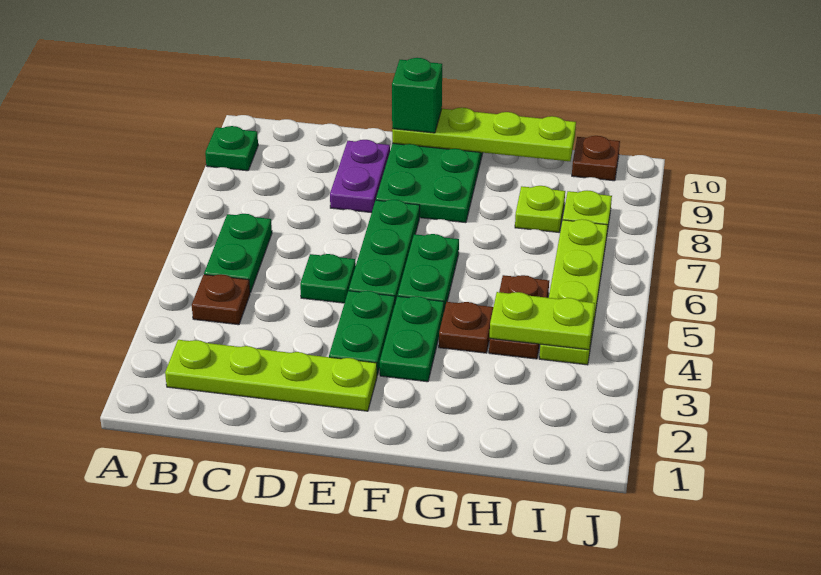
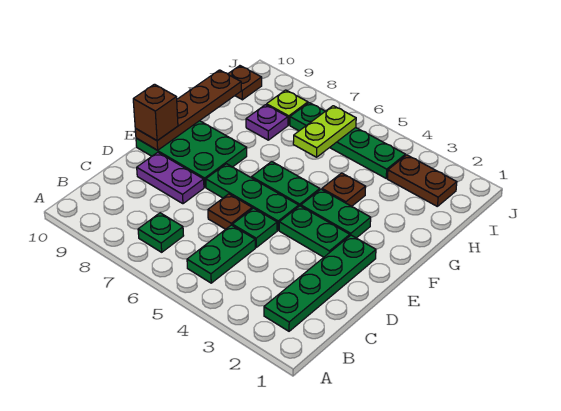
green plate A9 level 1 -> green plate B7 level 1
lime plate B2:E2 level 1 -> green plate B2:E2 level 1
brown plate B4 level 1 -> brown plate D6 level 1
green plate B5:B6 level 1 -> green plate B5:C5 level 1
lime plate E10:H10 level 2 -> brown plate E10:H10 level 2
green brick E10 level 3 -> brown brick E10 level 3
brown plate H4:H5 level 1 -> brown plate I2:I3 level 1
lime plate H4:I4 level 2 -> lime plate H6:I6 level 2
lime plate H8 level 1 -> purple plate H8 level 1
lime plate I4:I7 level 1 -> green plate I4:I7 level 1

